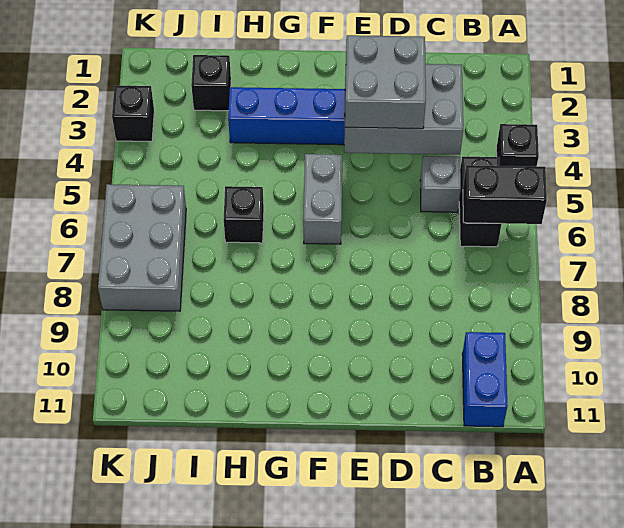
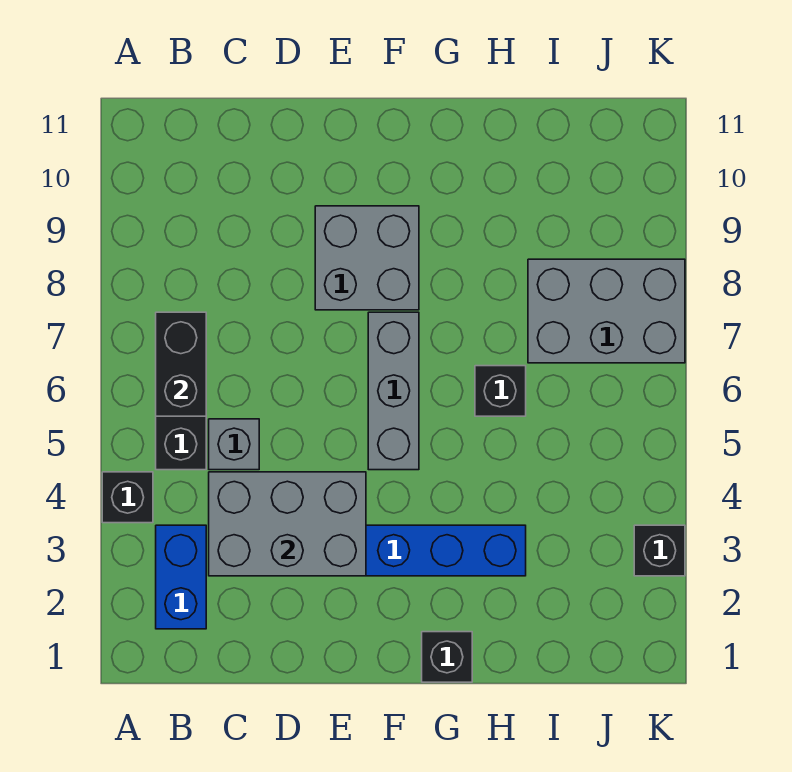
black brick A6:B6 level 2 -> black brick B6:B7 level 2
blue brick B10:B11 level 1 -> blue brick B2:B3 level 1
grey brick D3:E4 level 3 -> grey brick E8:F9 level 1
grey brick F5:F6 level 1 -> grey brick F5:F7 level 1
black brick I2 level 1 -> black brick G1 level 1
grey brick J6:K8 level 1 -> grey brick I7:K8 level 1

